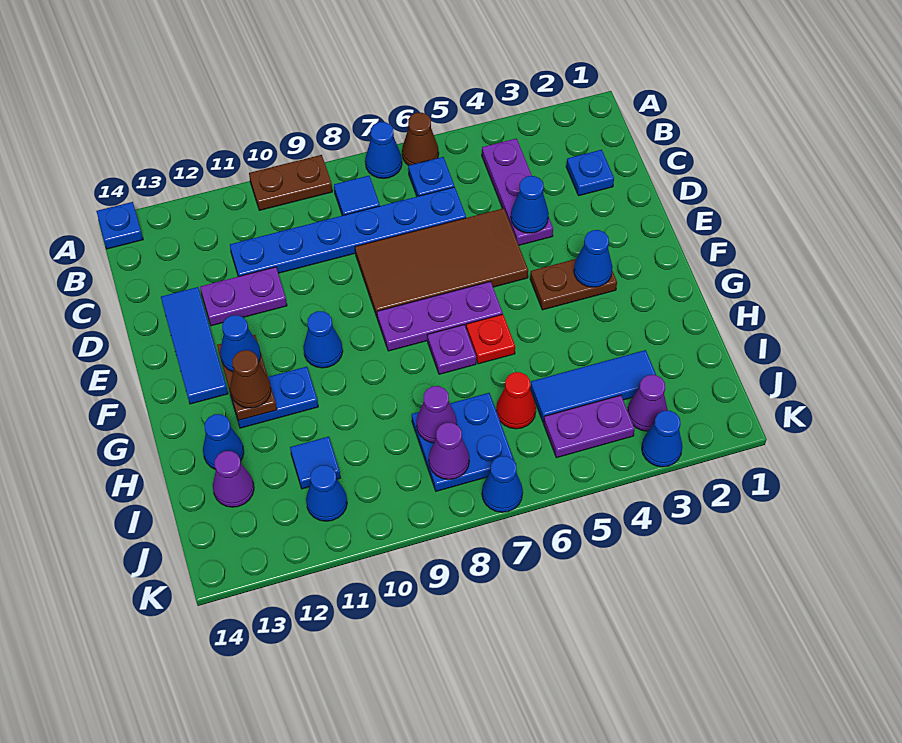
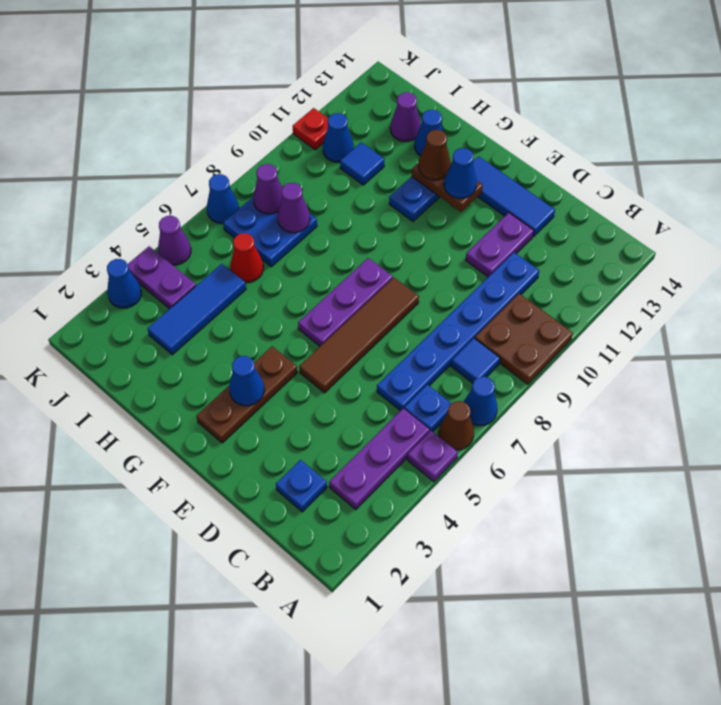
brown plate A9:A10 level 1 -> brown plate A9:B10 level 1
blue plate A14 level 1 -> none
purple plate B4:D4 level 1 -> purple plate B3:B5 level 1
blue cone D4 level 2 -> none
brown tile D5:E8 level 1 -> brown tile E5:E8 level 1
brown plate F3:F4 level 1 -> brown plate F2:F4 level 1
blue cone F10 level 1 -> none
red plate G6 level 1 -> red plate K11 level 1
purple plate G7 level 1 -> purple plate A5 level 1
purple cone J3 level 1 -> purple cone K5 level 1
purple plate J4:J5 level 1 -> purple plate J4:K4 level 1

